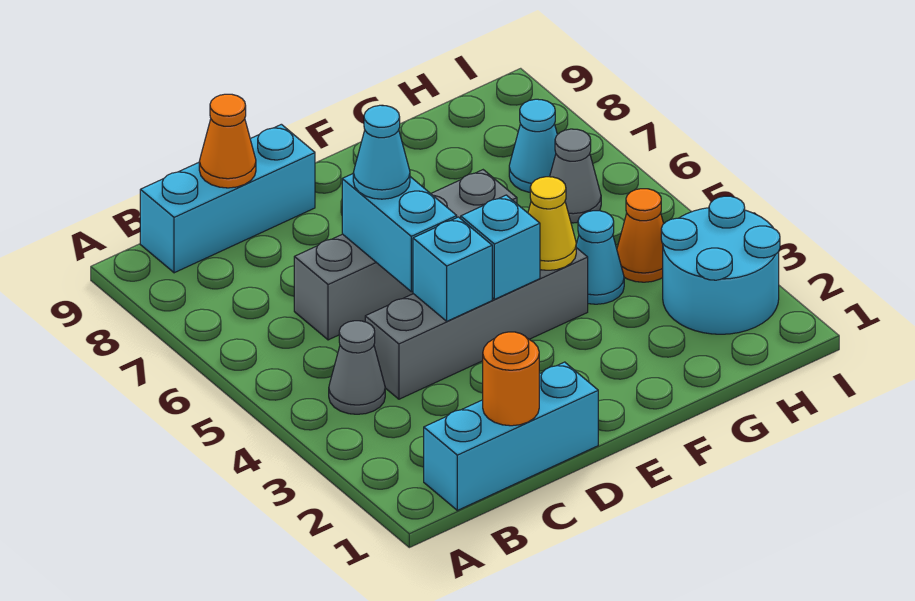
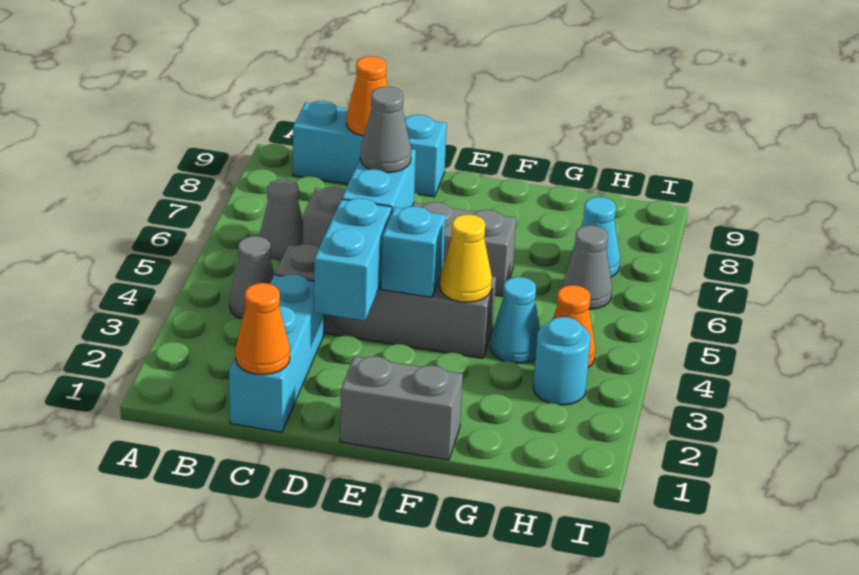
cyan brick B1:D1 level 1 -> cyan brick C1:C3 level 1
none -> grey cone B6 level 1
orange round brick C1 level 2 -> orange cone C1 level 2
cyan brick D4 level 2 -> cyan brick D3:D4 level 2
cyan cone D6 level 3 -> grey cone D6 level 3
none -> grey brick E1:F1 level 1
cyan round brick H2:I3 level 1 -> cyan round brick H3 level 1

